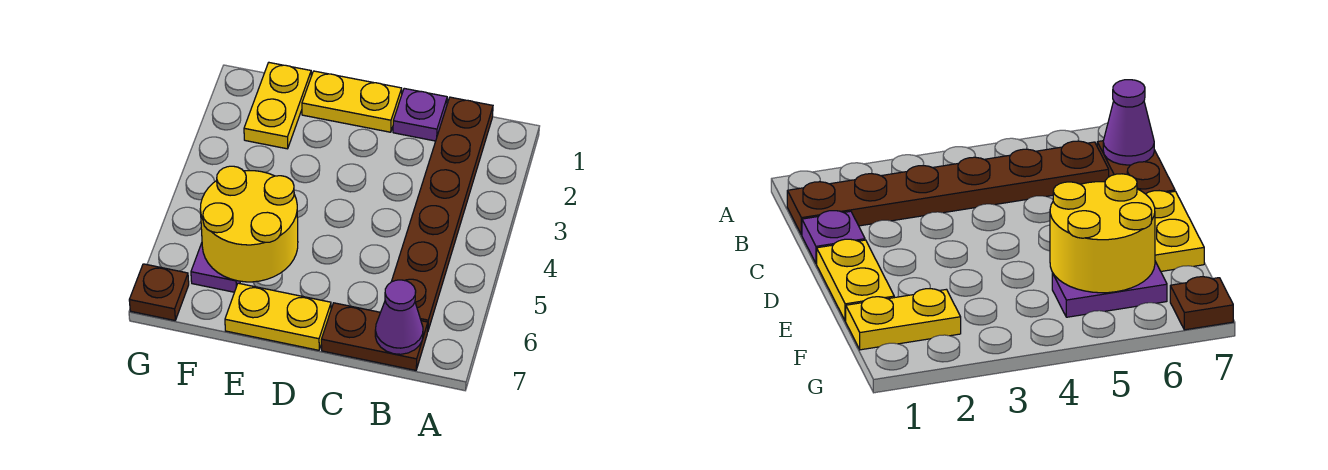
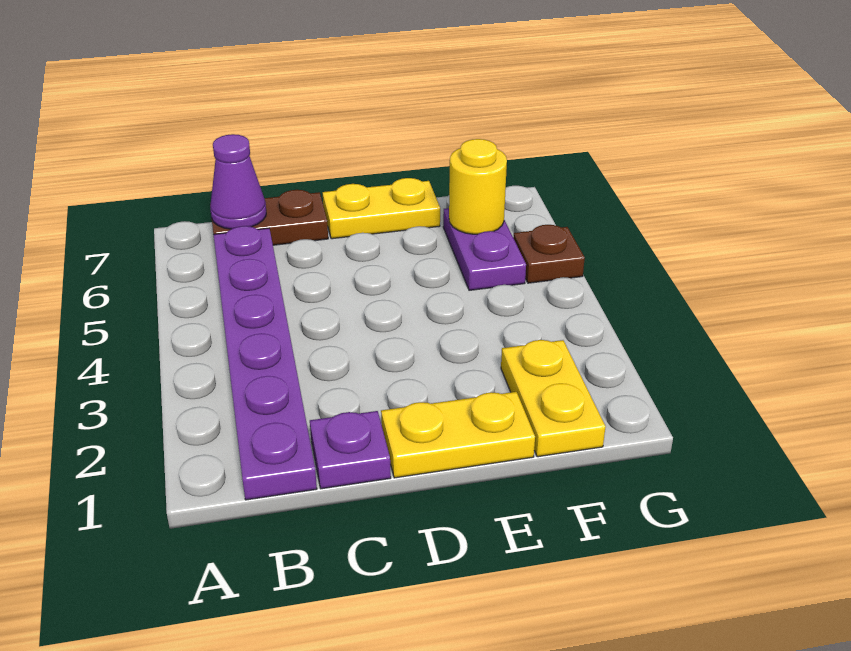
brown plate B1:B6 level 1 -> purple plate B1:B6 level 1
yellow round brick E5:F6 level 2 -> yellow round brick F6 level 2
brown plate G7 level 1 -> brown plate G5 level 1

